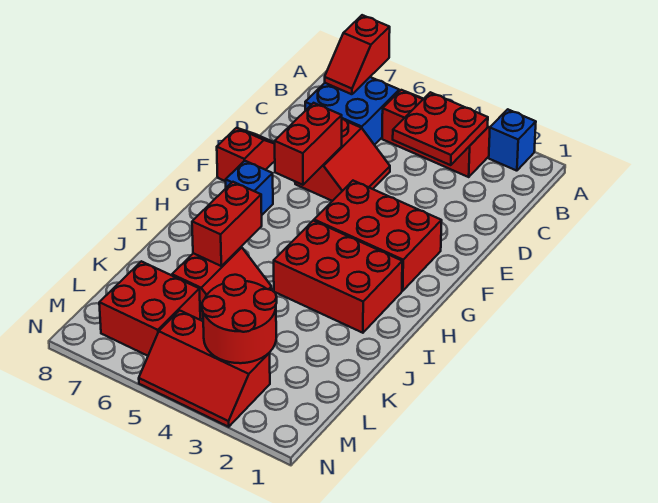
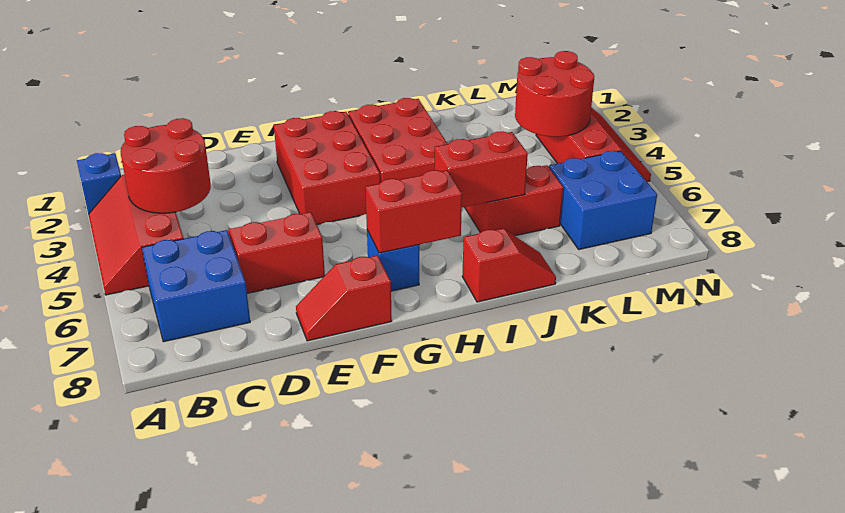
red slope A7:B7 level 2 top A -> red slope I8:J8 level 1 top I
red plate B3:C4 level 2 -> red round brick B3:C4 level 2
red brick E6:F6 level 2 -> red brick G7:H7 level 2
red brick L6:M7 level 1 -> blue brick L6:M7 level 1

